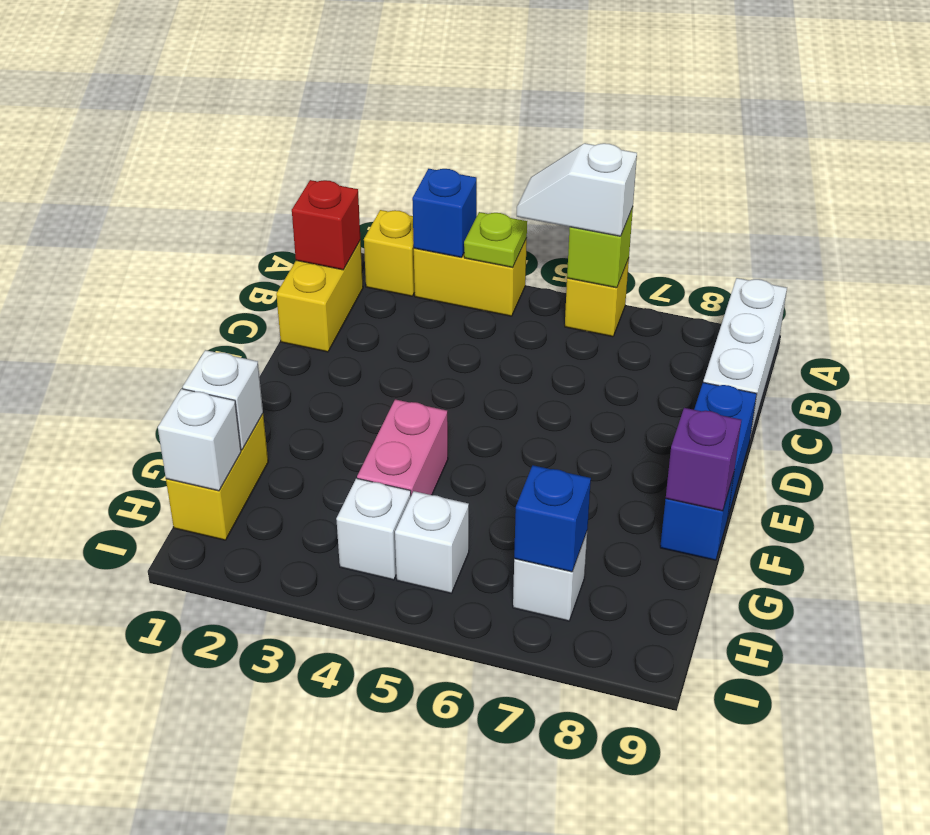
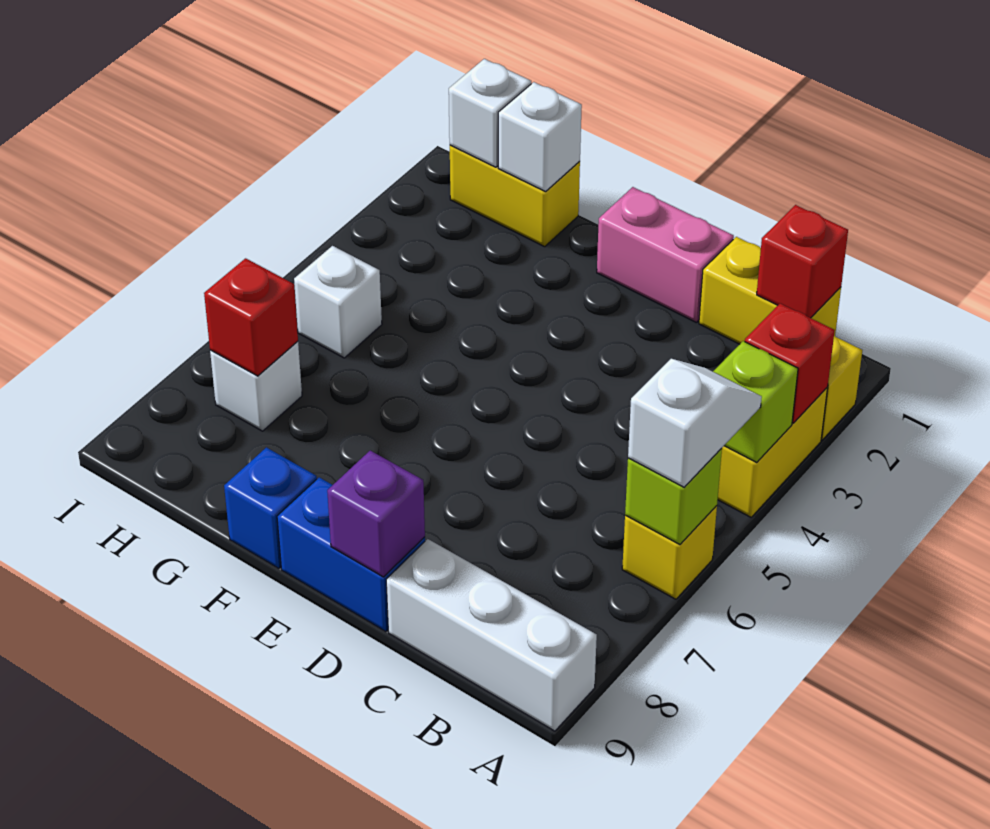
blue brick A3 level 2 -> red brick A3 level 2
lime plate A4 level 2 -> lime brick A4 level 2
pink brick F4:G4 level 1 -> pink brick D1:E1 level 1
purple brick F9 level 2 -> purple brick D9 level 2
white brick H4 level 1 -> none
blue brick H7 level 2 -> red brick H7 level 2

